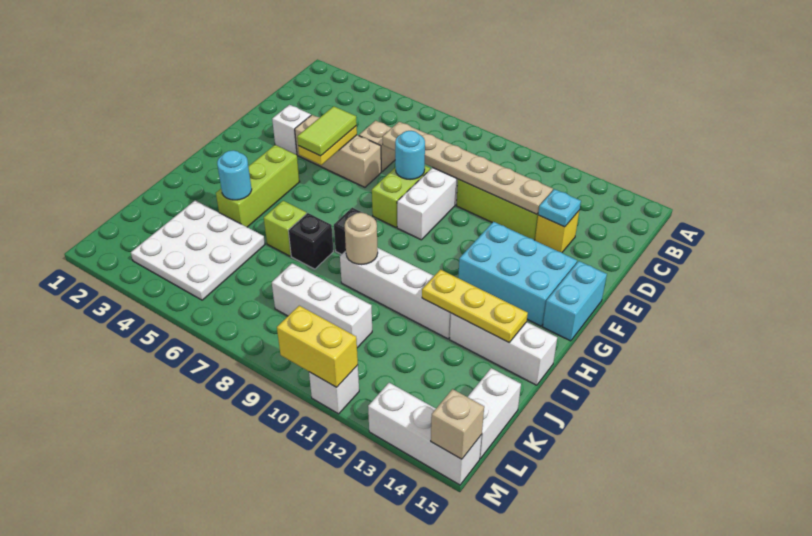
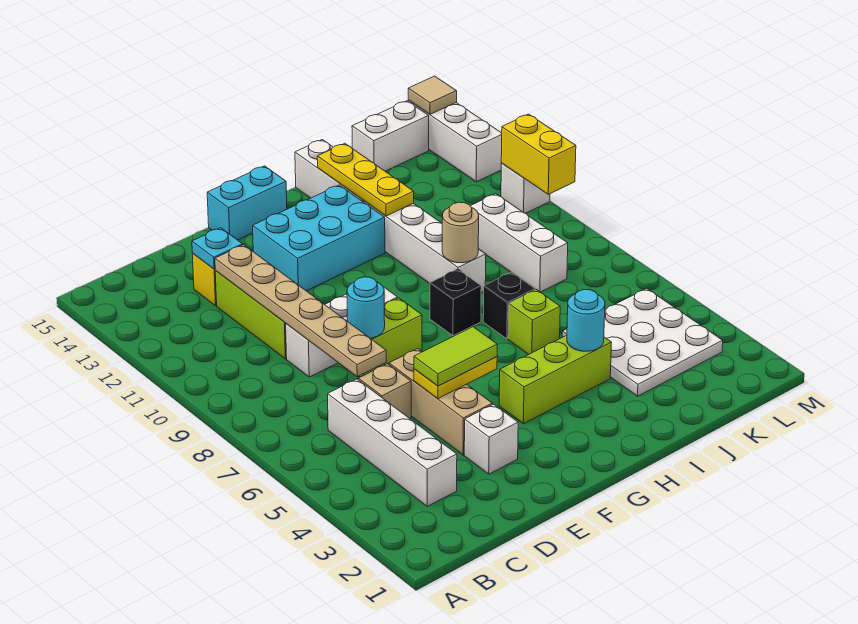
none -> white brick C3:C6 level 1
cyan brick F12:G14 level 1 -> cyan brick F12:H13 level 1
tan brick M15 level 2 -> tan tile M15 level 2

